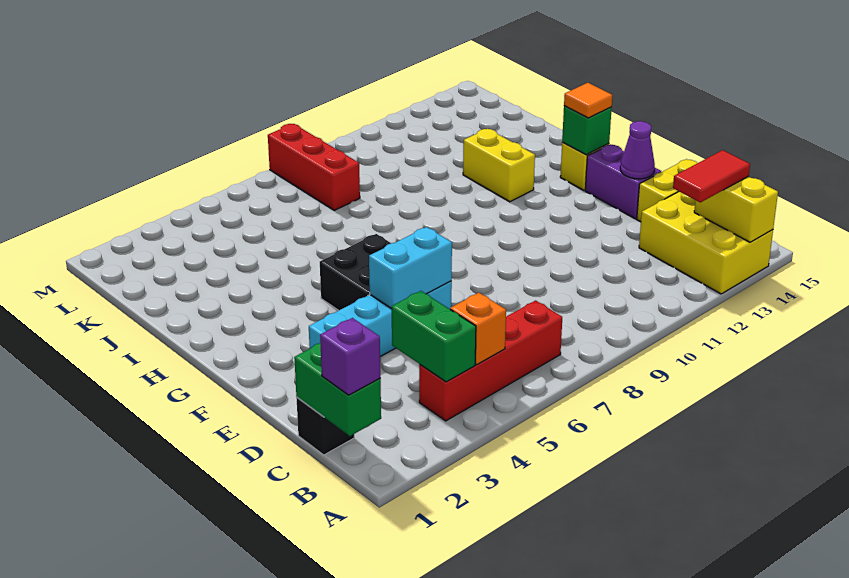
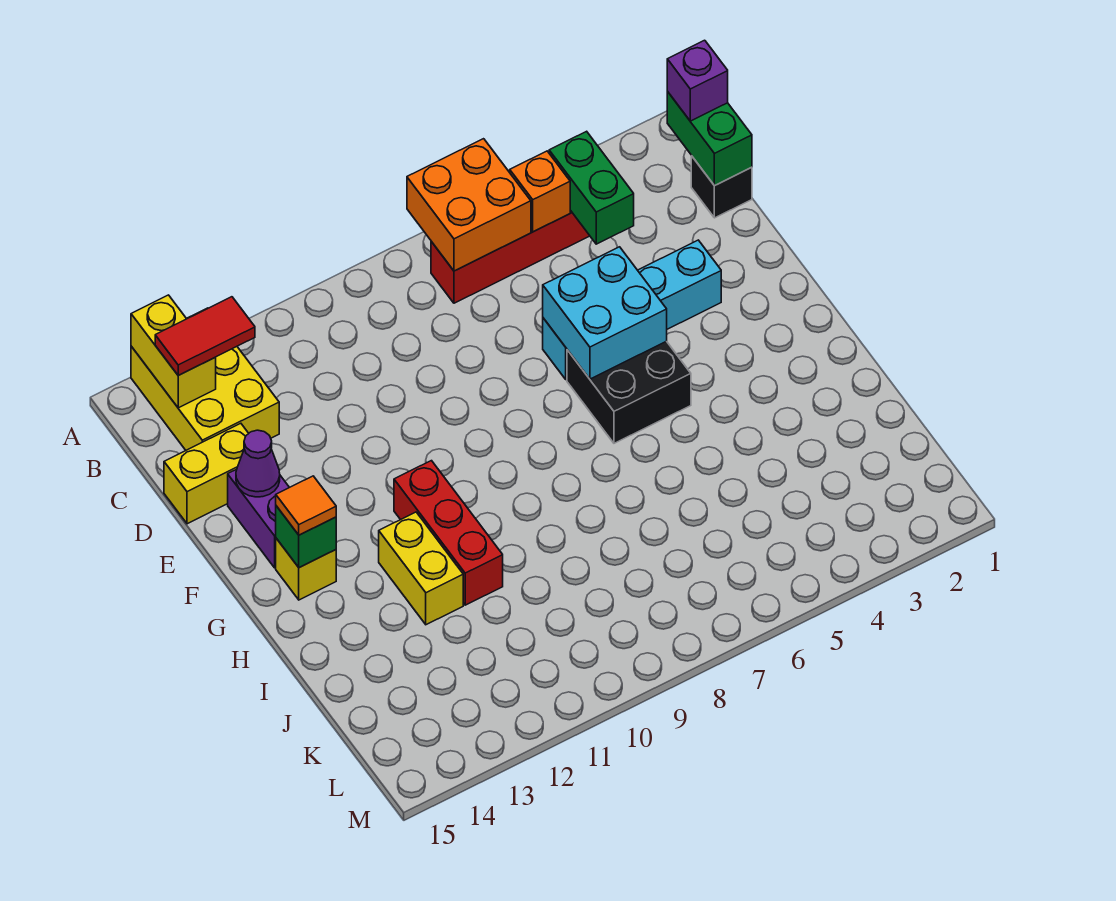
none -> orange brick A6:B7 level 2
cyan brick E5:E6 level 2 -> cyan brick E5:F6 level 2
red brick K8:M8 level 1 -> red brick G11:I11 level 1

